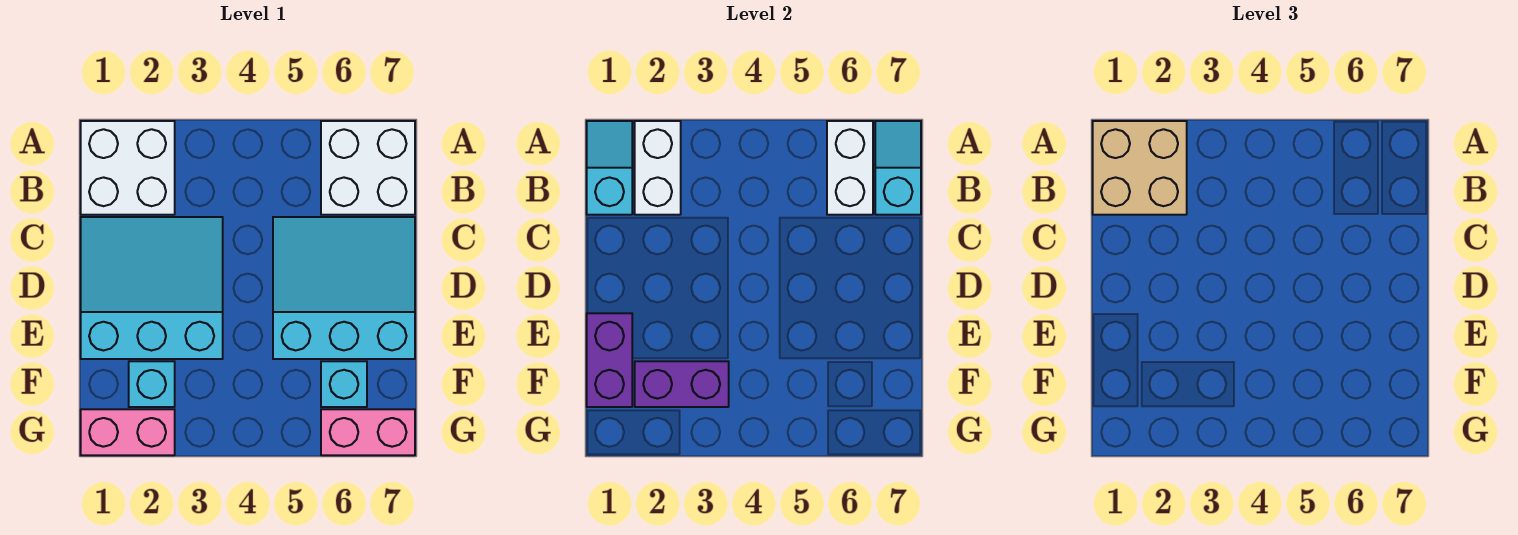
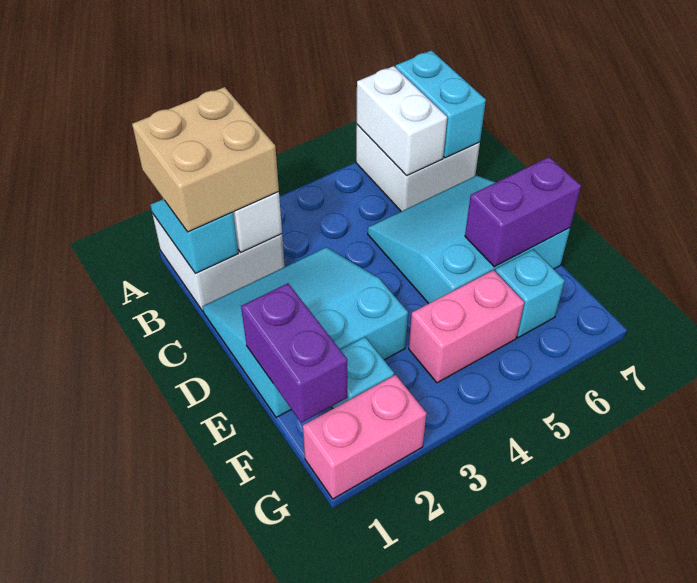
cyan slope A7:B7 level 2 top B -> cyan brick A7:B7 level 2
purple brick F2:F3 level 2 -> purple brick E6:E7 level 2
pink brick G6:G7 level 1 -> pink brick F4:F5 level 1

